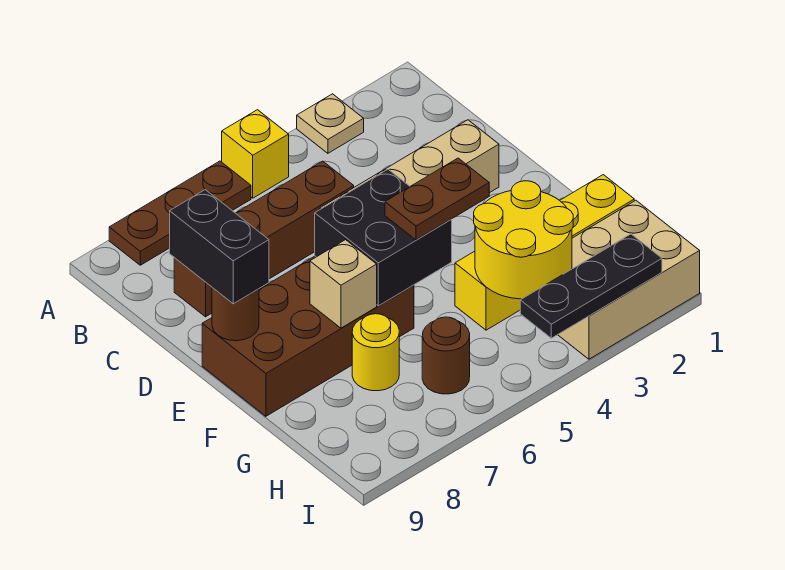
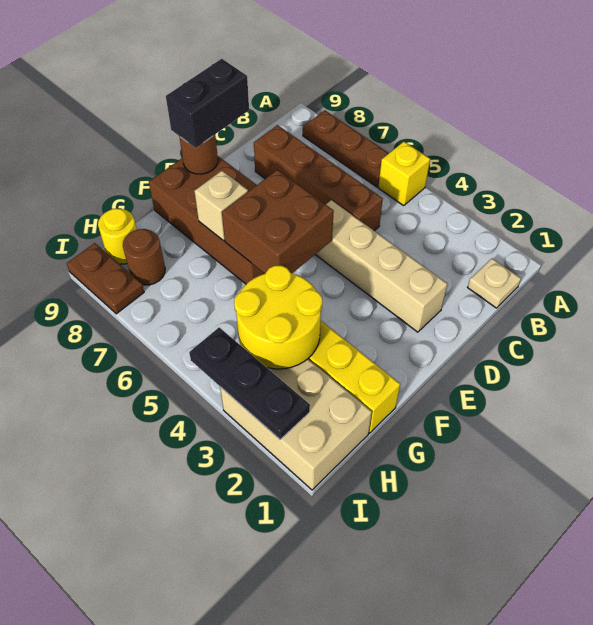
tan plate A3 level 1 -> tan plate B1 level 1
black brick E5:F6 level 2 -> brown brick E5:F6 level 2
brown plate F4:F5 level 3 -> brown plate I8:I9 level 1
yellow round brick G7 level 1 -> yellow round brick H9 level 1
brown round brick H6 level 1 -> brown round brick H8 level 1

